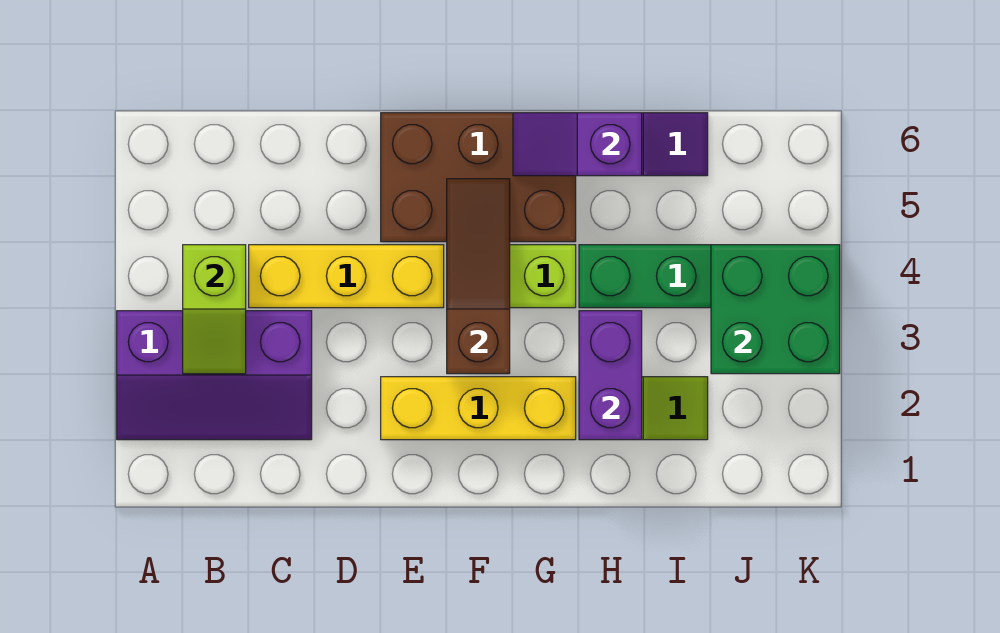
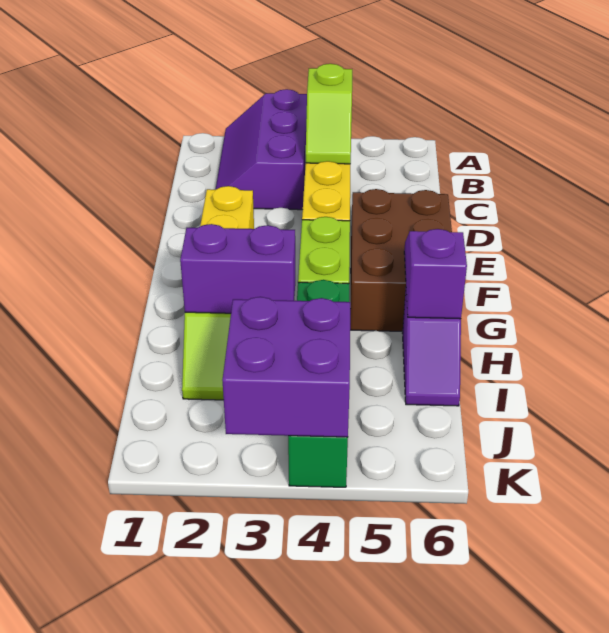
lime slope B3:B4 level 2 top 4 -> lime slope B4:C4 level 2 top B
brown slope F3:F5 level 2 top 3 -> none
green brick J3:K4 level 2 -> purple brick J3:K4 level 2

